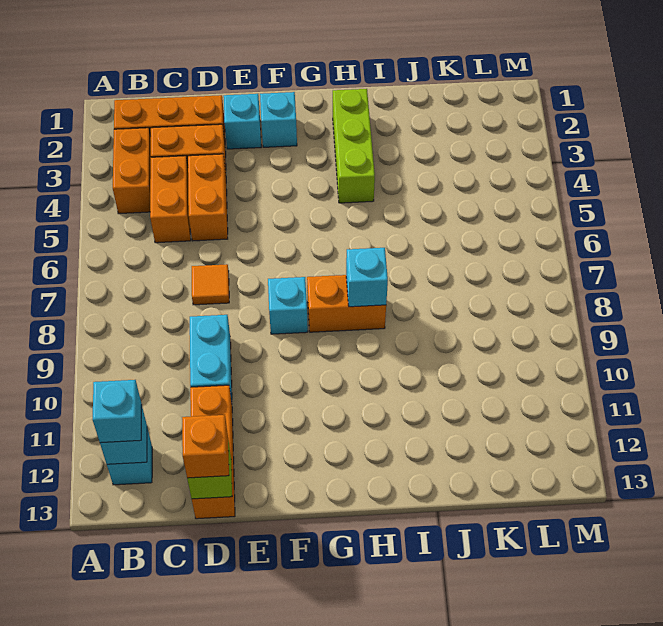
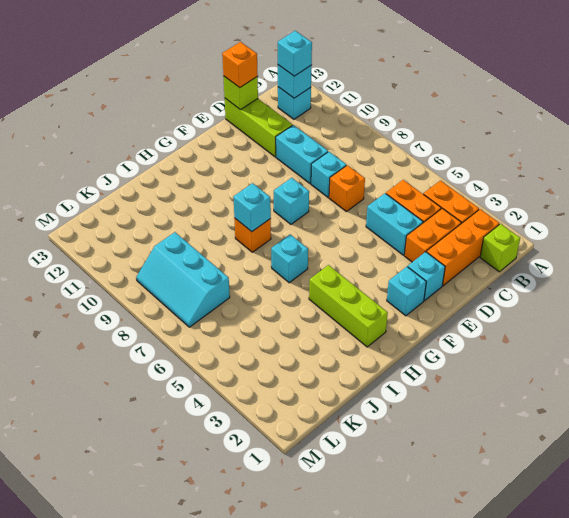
none -> lime brick B1 level 1
orange brick D4:D5 level 1 -> cyan brick D4:D5 level 1
orange tile D7 level 1 -> orange brick D7 level 1
none -> cyan brick D8 level 1
orange brick D11:D13 level 1 -> lime brick D11:D13 level 1
orange brick G8:H8 level 1 -> orange brick H8 level 1
none -> cyan brick H6 level 1
none -> cyan slope K7:L9 level 1 top K

